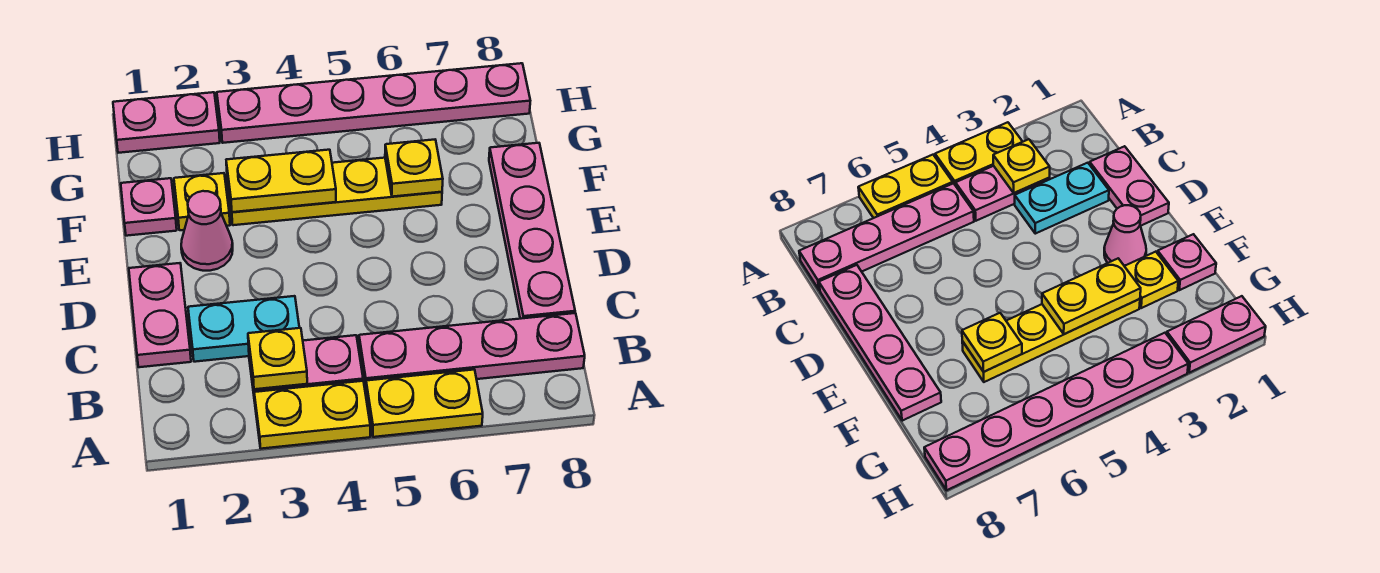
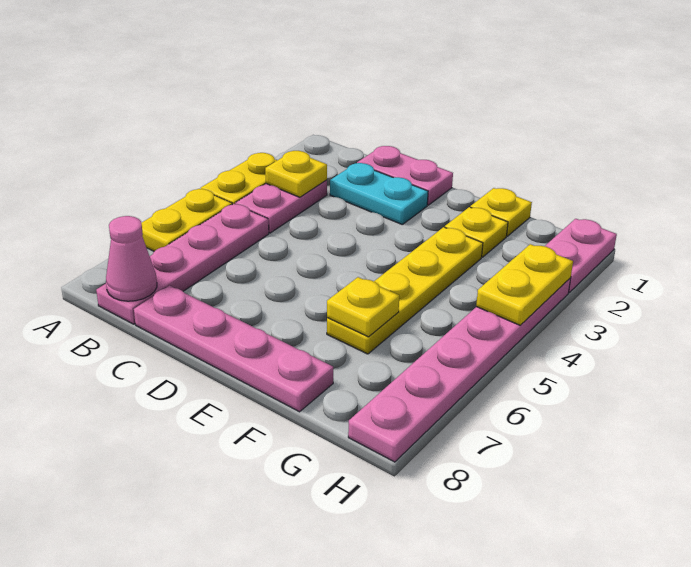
cyan plate C2:C3 level 1 -> cyan plate C2:D2 level 1
pink cone E2 level 1 -> pink cone B8 level 2
pink plate F1 level 1 -> yellow plate F1 level 1
yellow plate F3:F4 level 2 -> yellow plate H3:H4 level 2

